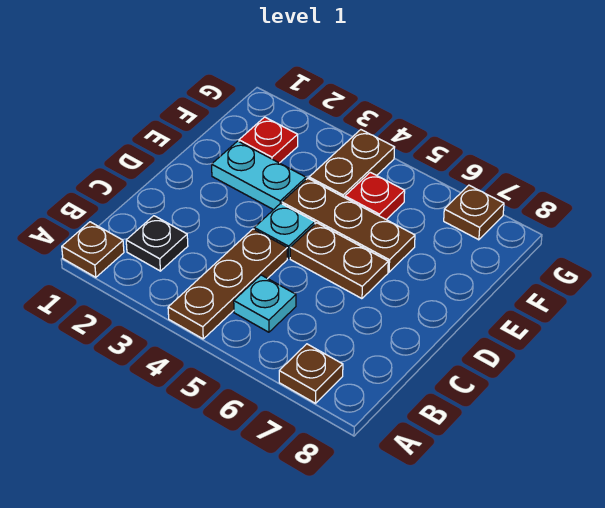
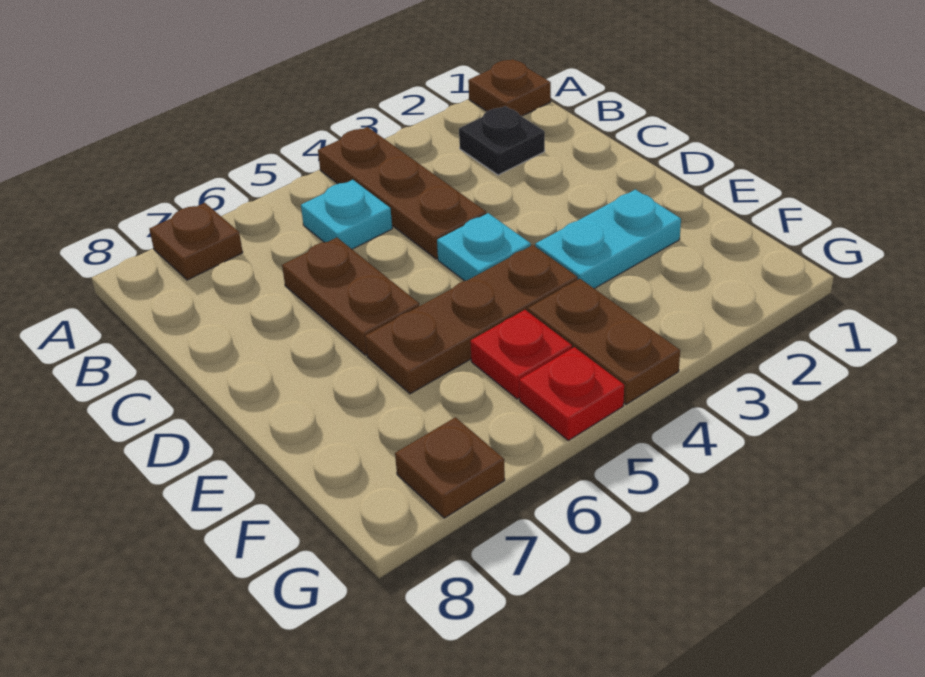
brown plate D5:D6 level 1 -> brown plate C6:D6 level 1
red plate F2 level 1 -> red plate G5 level 1

